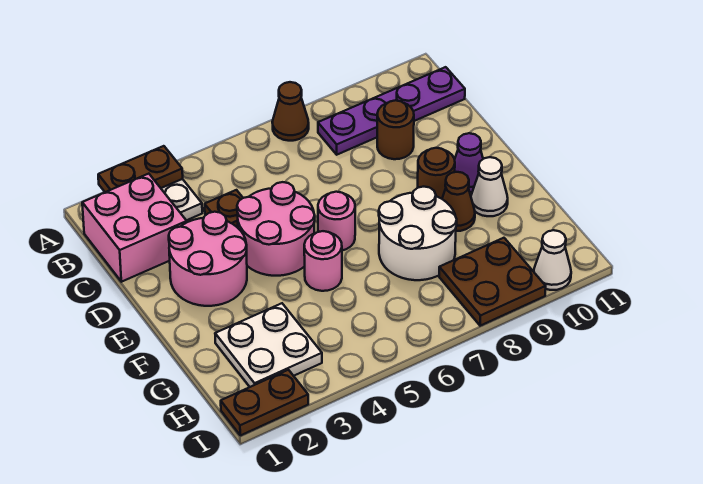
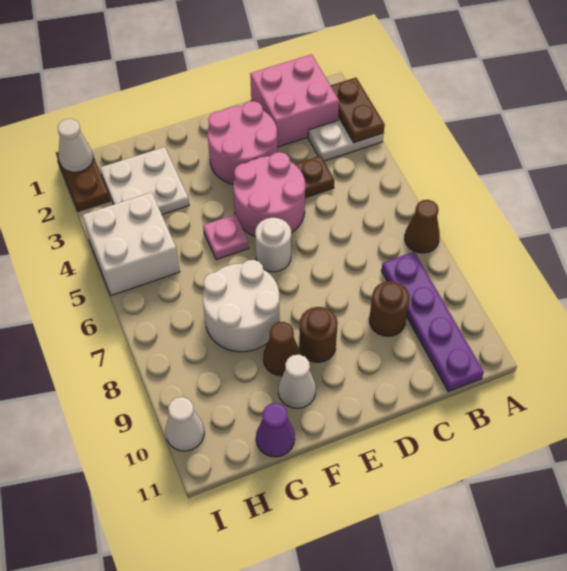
pink round brick E6 level 1 -> white round brick E6 level 1
purple cone E10 level 1 -> purple cone G11 level 1
pink round brick F5 level 1 -> pink plate F5 level 1
none -> white brick H4:I5 level 1
brown plate H8:I9 level 1 -> none
none -> white cone I1 level 2

